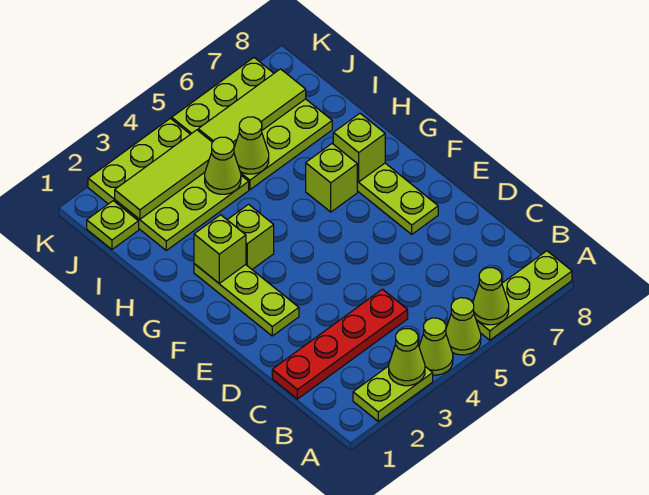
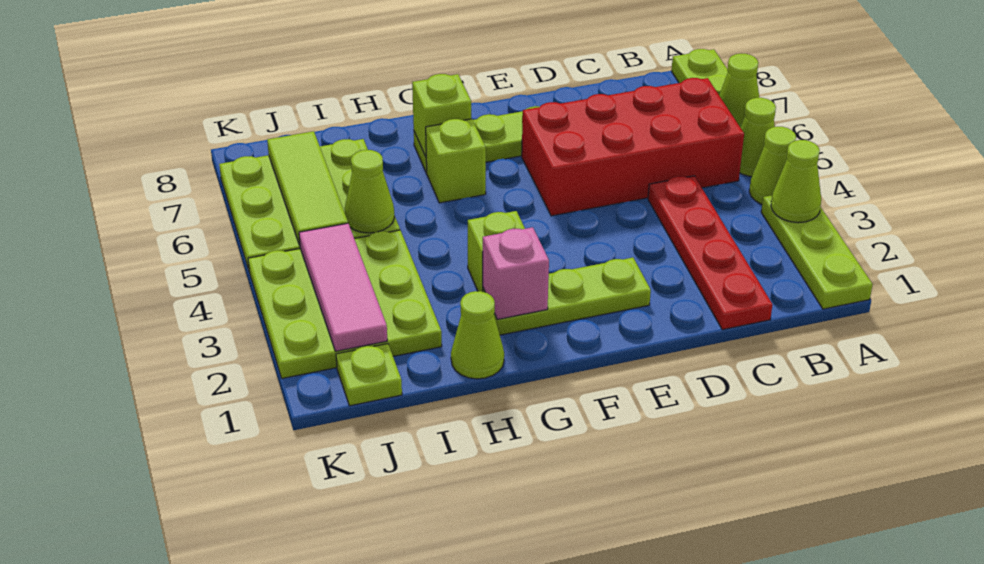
lime plate A2:A3 level 1 -> lime plate A1:A3 level 1
none -> red brick B5:E6 level 1
lime brick G2 level 2 -> pink brick G2 level 2
lime cone I4 level 2 -> lime cone H1 level 1
lime tile J2:J4 level 2 -> pink tile J2:J4 level 2

